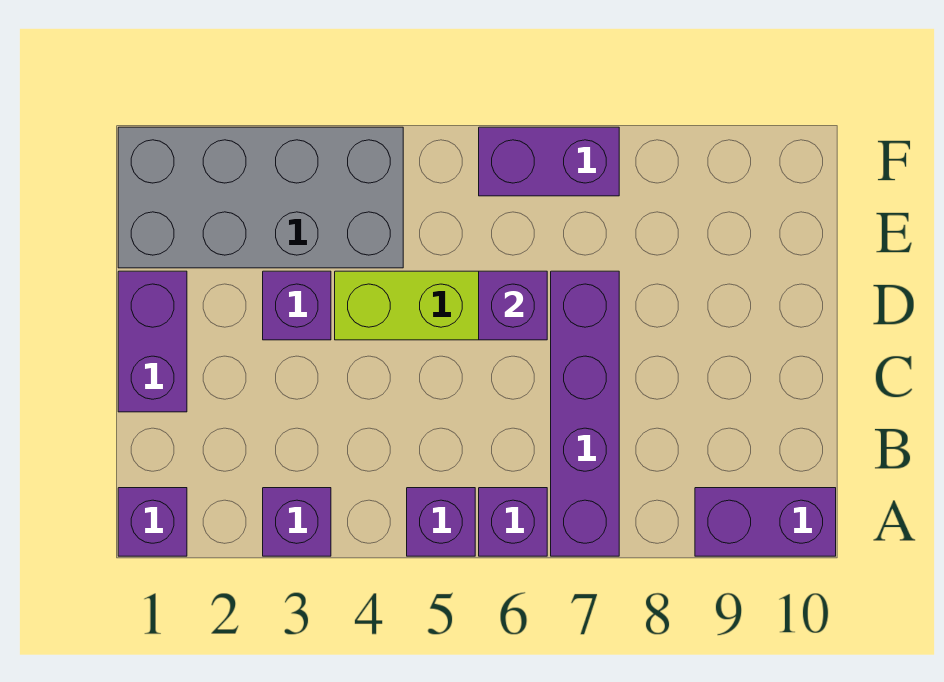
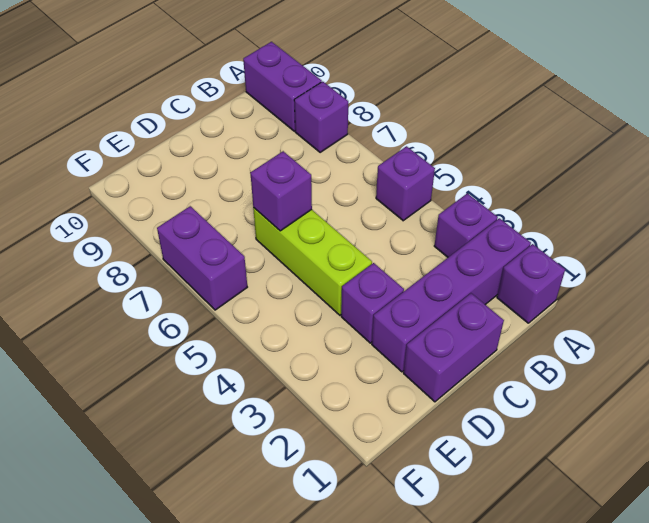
purple brick A6 level 1 -> purple brick A8 level 1
purple brick A7:D7 level 1 -> purple brick A2:D2 level 1
grey brick E1:F4 level 1 -> none

